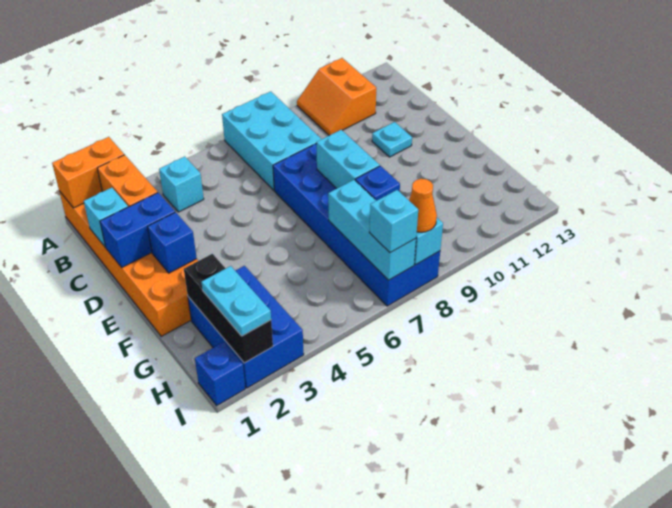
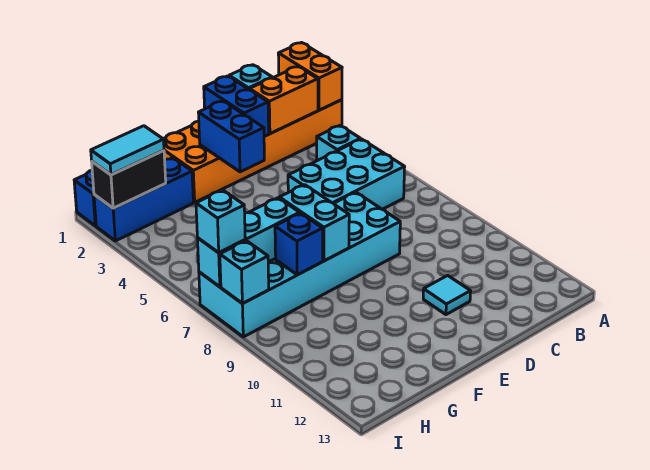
cyan brick A7:C8 level 1 -> cyan brick B5:D6 level 1
orange slope A10:B11 level 1 top 11 -> none
blue brick D7:I8 level 1 -> cyan brick D7:I8 level 1
cyan plate D11 level 1 -> cyan tile D11 level 1
blue brick E2 level 2 -> blue brick E2:E3 level 2
cyan brick E8:F8 level 2 -> cyan brick F7:F8 level 2
blue brick G2:I3 level 1 -> blue brick G2:I2 level 1
black brick G2:I2 level 2 -> black brick H2:I2 level 2
cyan plate H2:I2 level 3 -> cyan tile H2:I2 level 3
orange cone I8 level 3 -> none

